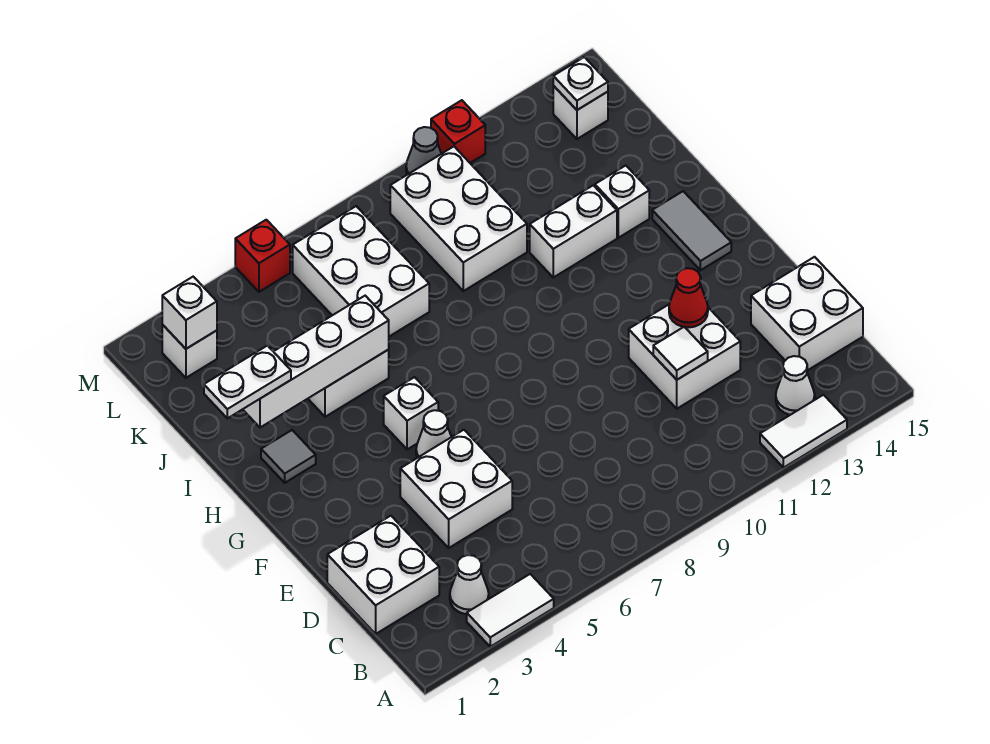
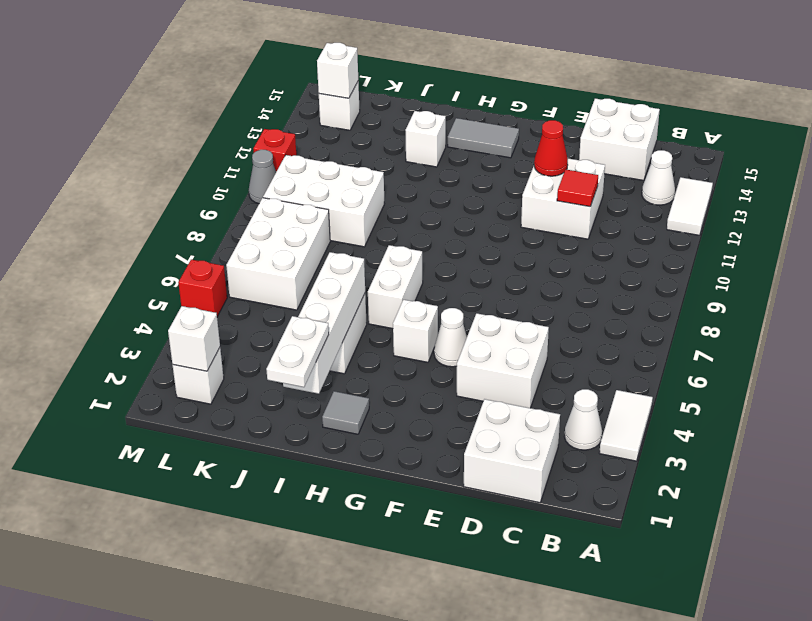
white tile D11 level 2 -> red tile D11 level 2
white brick I11:I12 level 1 -> white brick H6:H7 level 1
white brick J6:L7 level 1 -> white brick K6:L8 level 1
white plate L14 level 2 -> white brick L14 level 2

